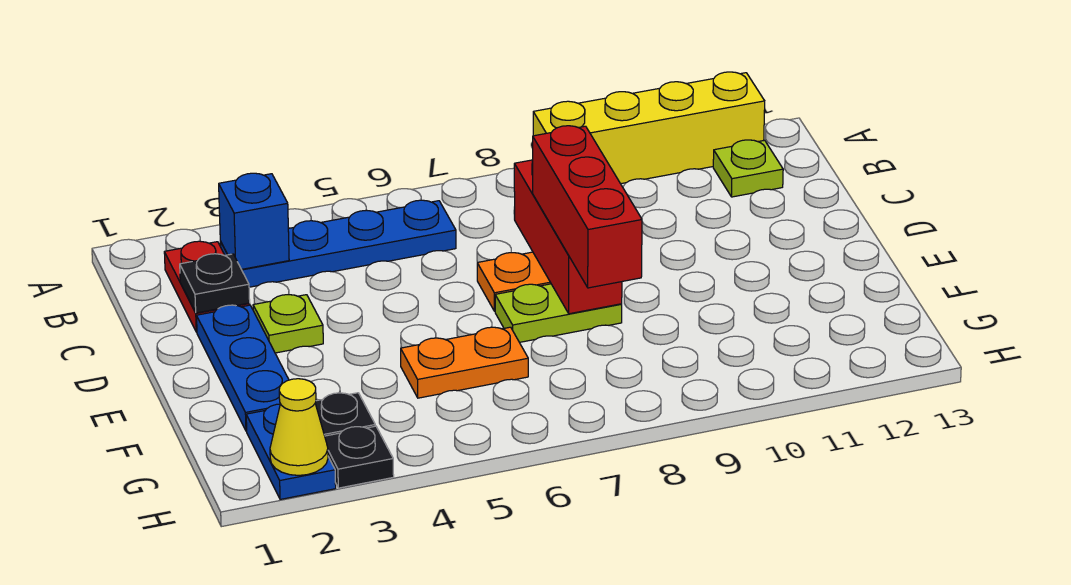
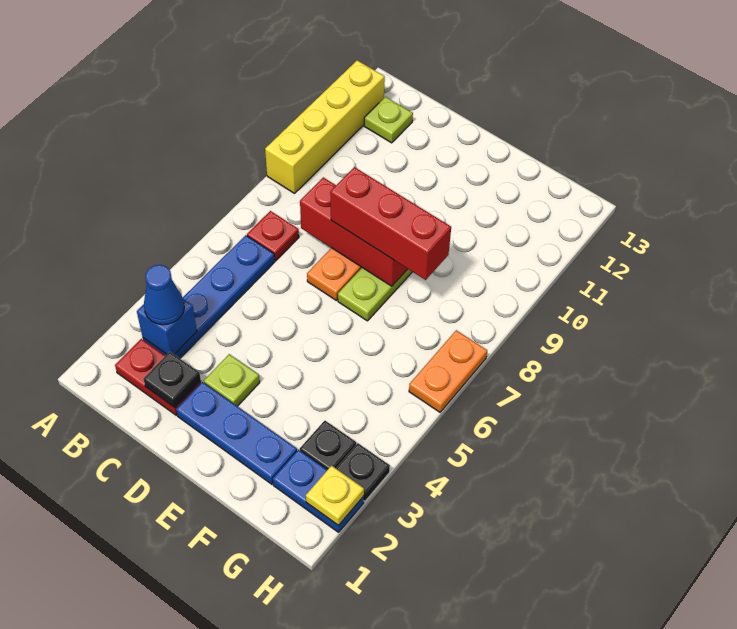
none -> blue cone B3 level 3
none -> red plate B7 level 1
orange plate F5:F6 level 1 -> orange plate H6:H7 level 1
yellow cone H2 level 2 -> yellow plate H2 level 2

